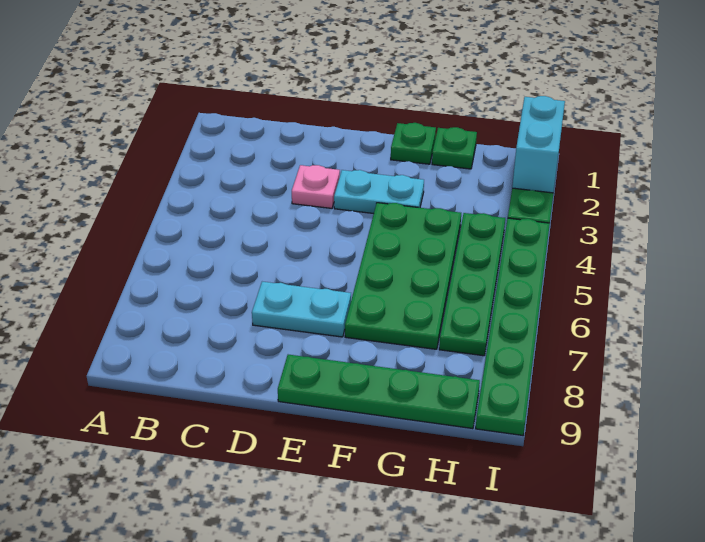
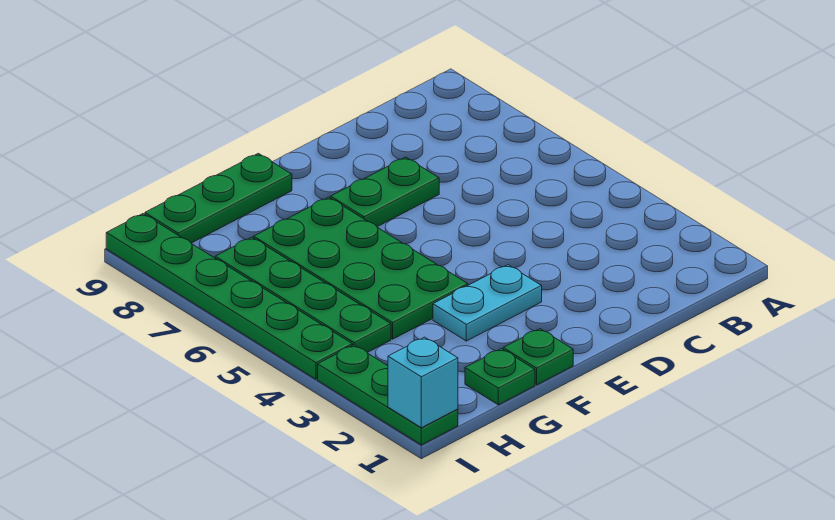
pink plate D3 level 1 -> none
cyan plate D7:E7 level 1 -> green plate D7:E7 level 1
green plate E9:H9 level 1 -> green plate F9:H9 level 1
cyan brick I1:I2 level 2 -> cyan brick I1 level 2

